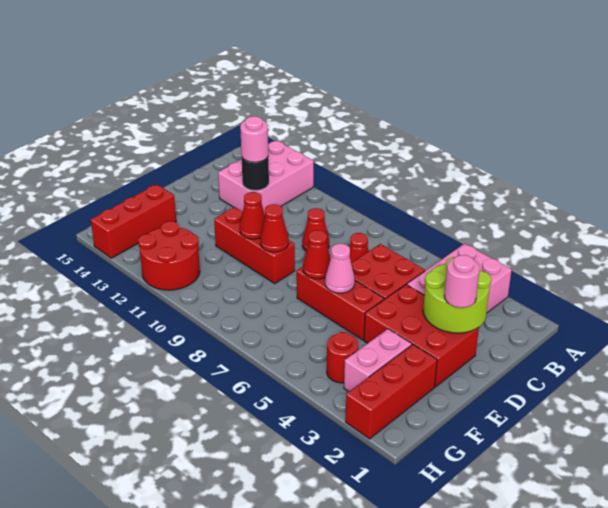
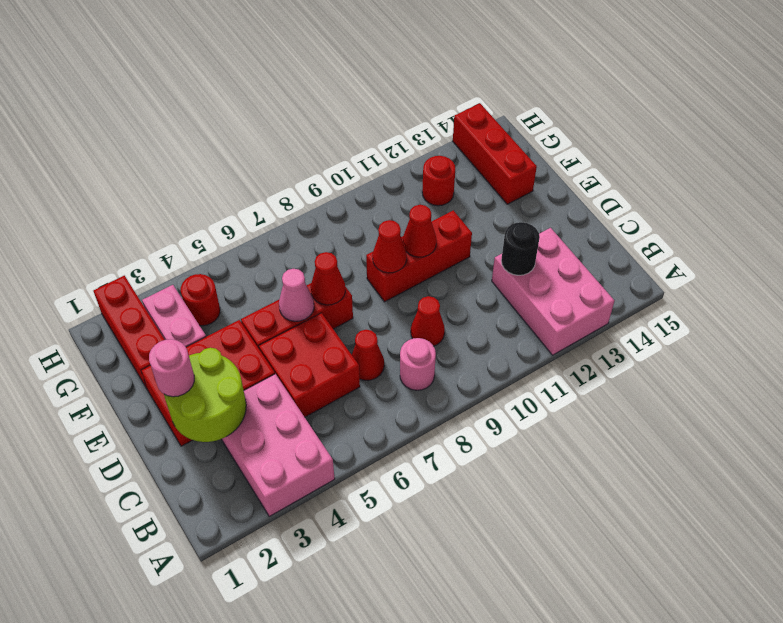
pink round brick C12 level 3 -> pink round brick B8 level 1
red round brick G11:H12 level 1 -> red round brick G12 level 1

